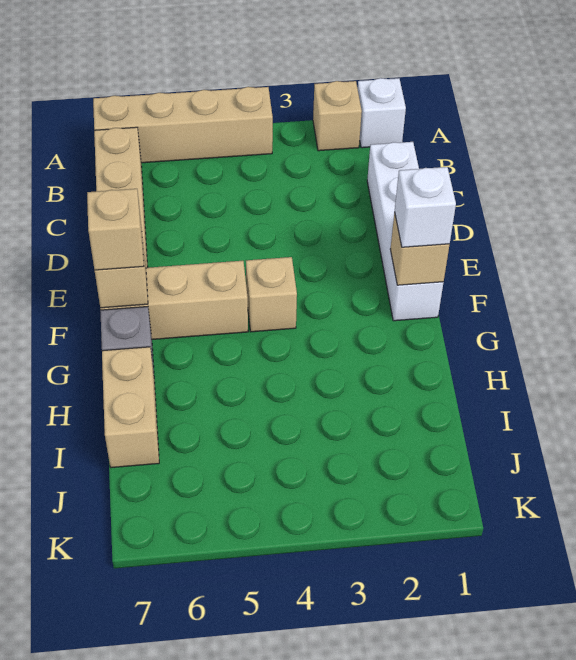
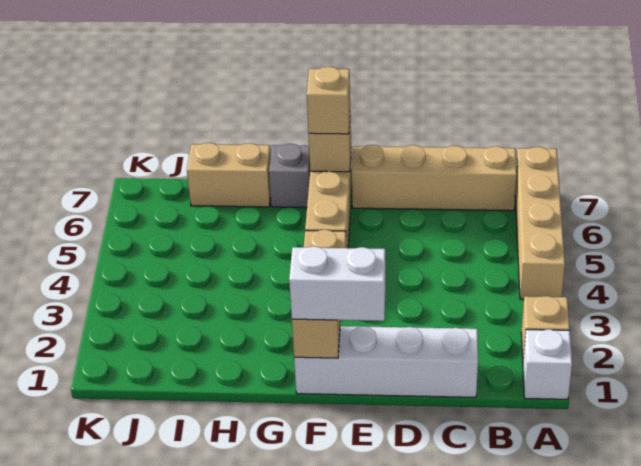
white brick F1 level 3 -> white brick E1:F1 level 3

